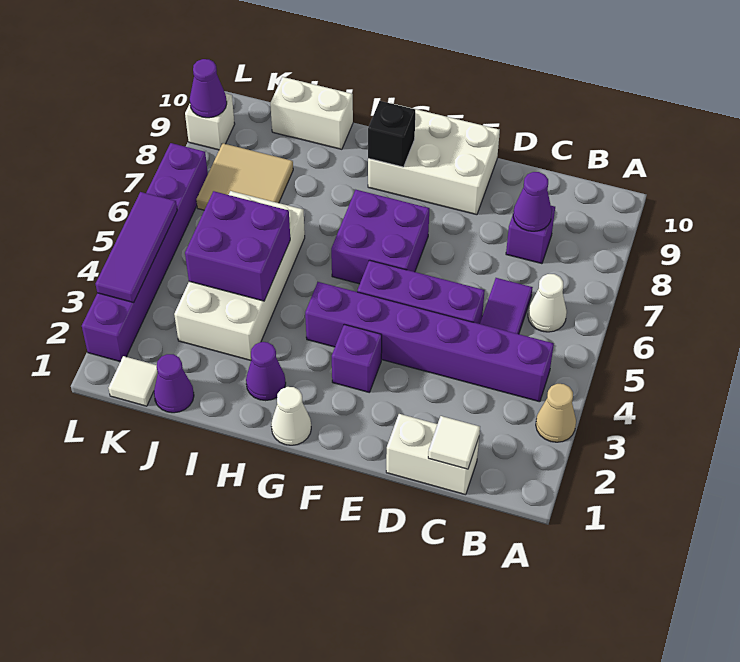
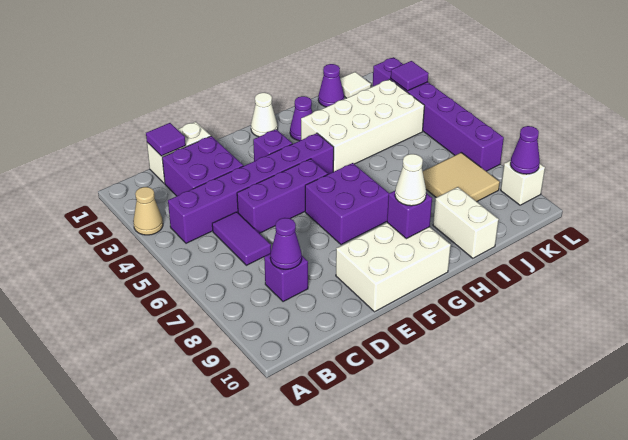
white cone B6 level 1 -> white cone G9 level 3
white tile C1 level 2 -> purple tile C1 level 2
black brick G9 level 2 -> purple brick G9 level 2
white brick I3:J6 level 1 -> white brick H3:K4 level 1
purple brick I4:J5 level 2 -> purple brick C2:D3 level 1
white brick I10:J10 level 1 -> white brick I9:I10 level 1
purple tile L3:L5 level 2 -> purple tile L3 level 2

